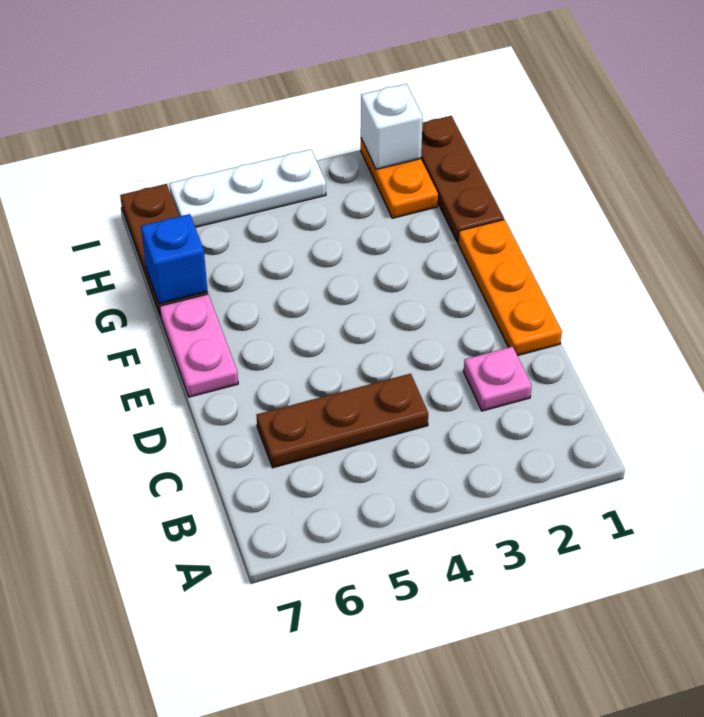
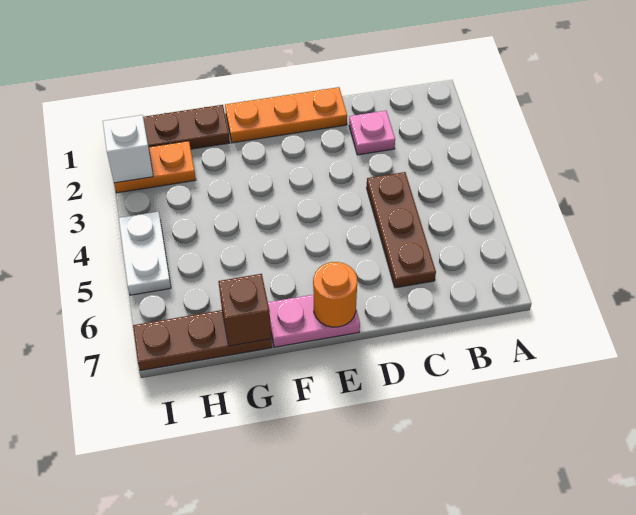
none -> orange round brick E7 level 2
blue brick G7 level 2 -> brown brick G7 level 2
white plate I4:I6 level 1 -> white plate I4:I5 level 1

